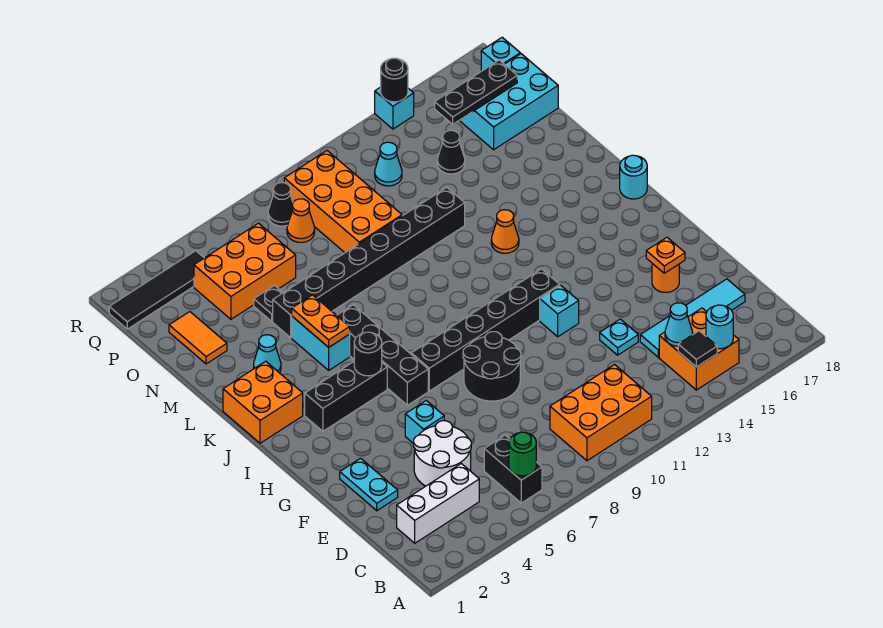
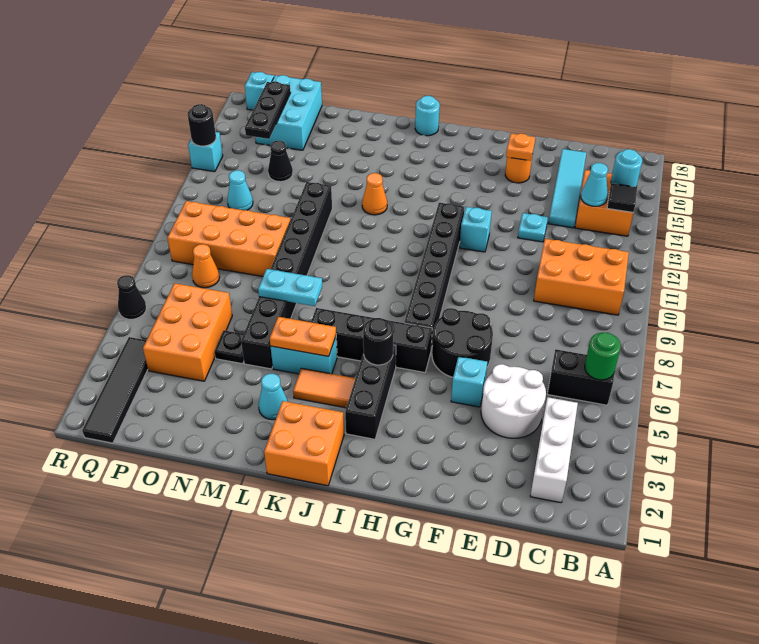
orange brick B9:C11 level 1 -> orange brick B10:D11 level 1
cyan plate E2:F2 level 1 -> cyan plate L7:M7 level 2
black round brick F8:G9 level 1 -> black round brick F6:G7 level 1
orange tile N2:O2 level 1 -> orange tile J4:K4 level 1
black cone Q8 level 1 -> black cone R6 level 1

